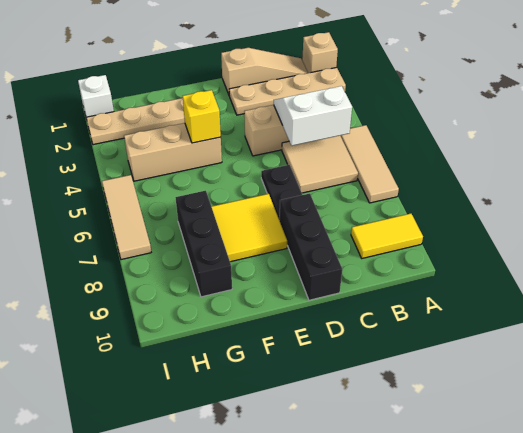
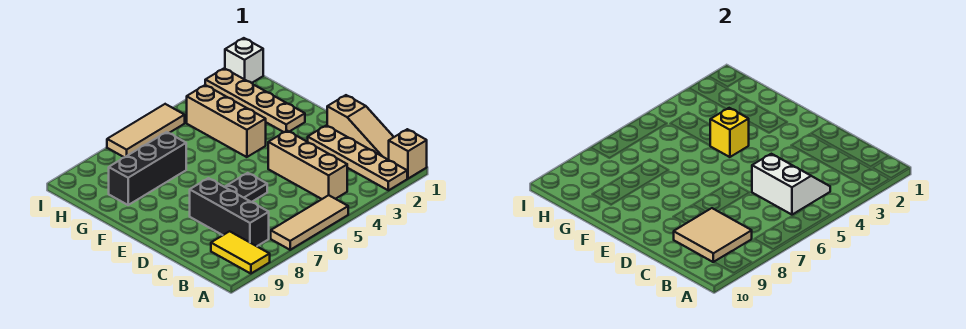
tan tile B5:C6 level 1 -> tan tile B8:C9 level 2
black brick D8:D10 level 1 -> black brick B8:D8 level 1
yellow tile E7:F8 level 1 -> none

